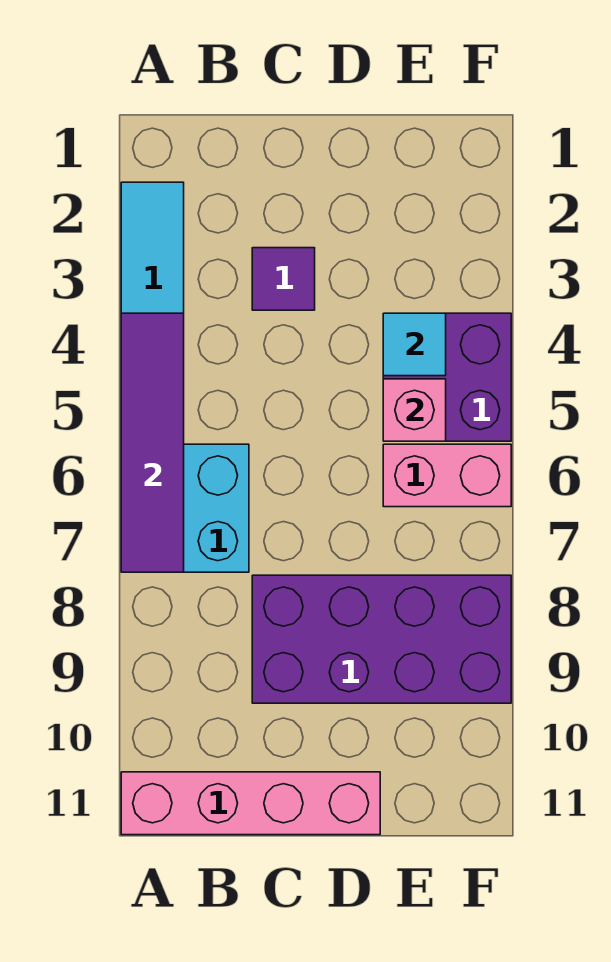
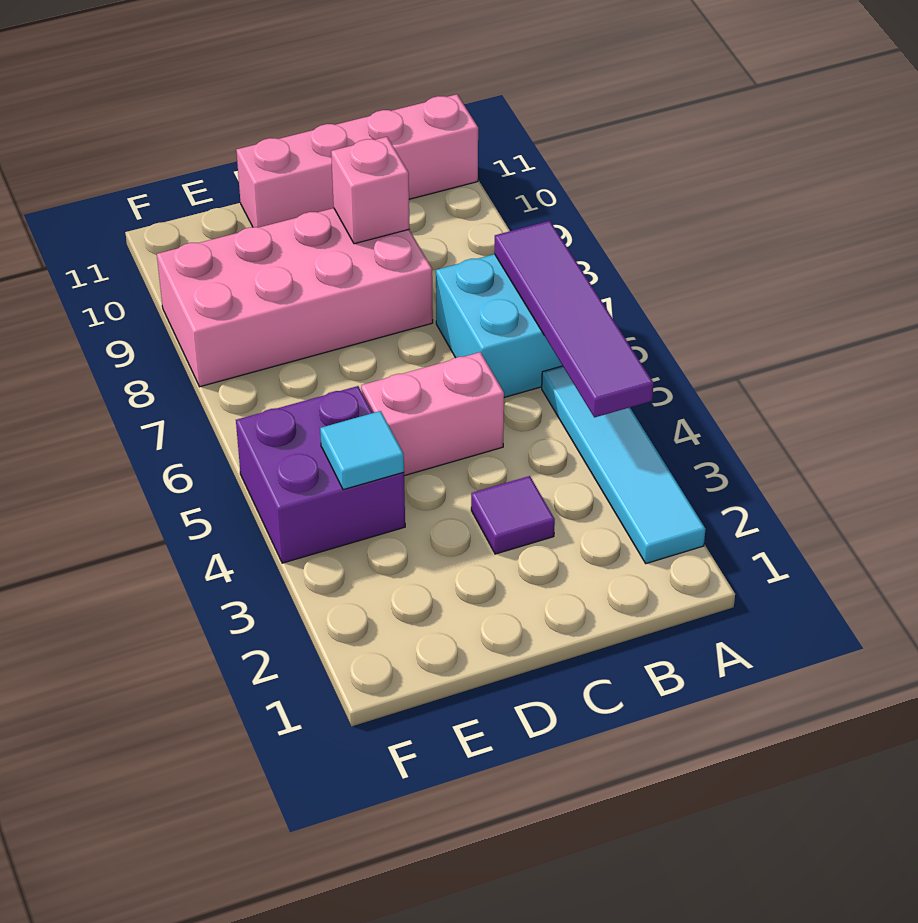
purple brick C8:F9 level 1 -> pink brick C8:F9 level 1
pink brick E5 level 2 -> pink brick C9 level 2
pink brick E6:F6 level 1 -> pink brick C5:D5 level 1

